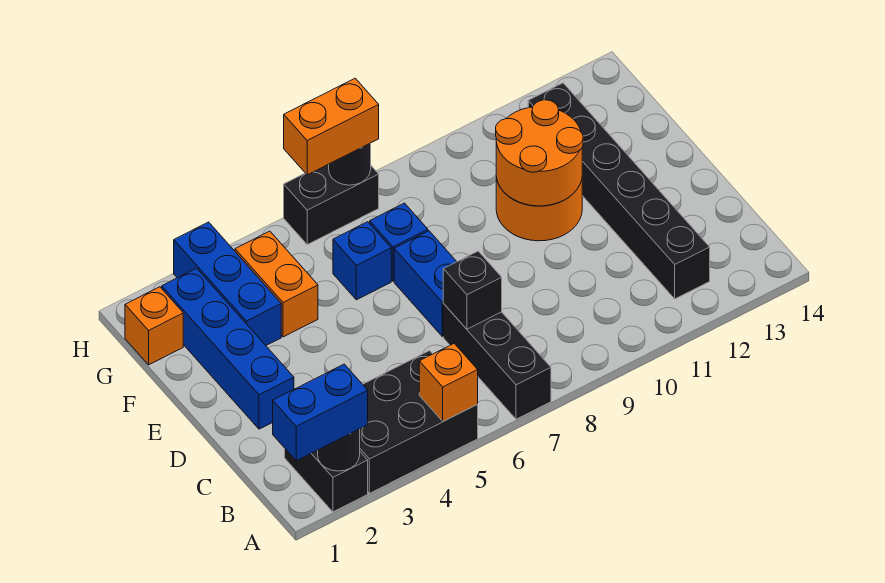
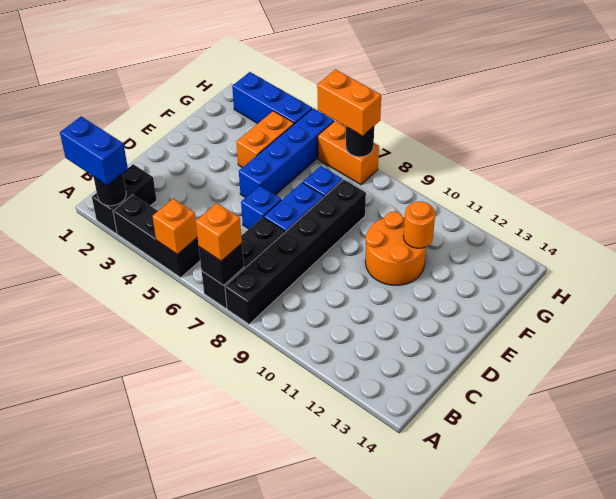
black brick A3:B5 level 1 -> black brick A3:A5 level 1
black brick B12:G12 level 1 -> black brick A8:F8 level 1
black brick C7 level 2 -> black brick A7 level 2
blue brick D2:G2 level 1 -> blue brick E5:H5 level 1
orange round brick E10:F11 level 2 -> orange round brick F11 level 2
blue brick F3:H3 level 1 -> blue brick H2:H4 level 1
blue brick F6 level 1 -> blue brick D6 level 1
orange brick G1 level 1 -> orange brick A7 level 3
black brick H6:H7 level 1 -> orange brick H6:H7 level 1

